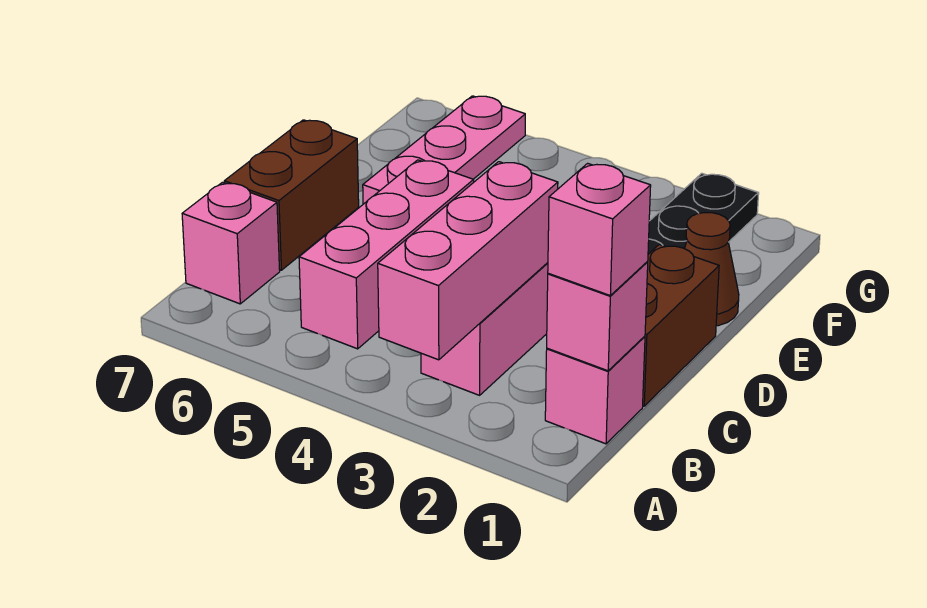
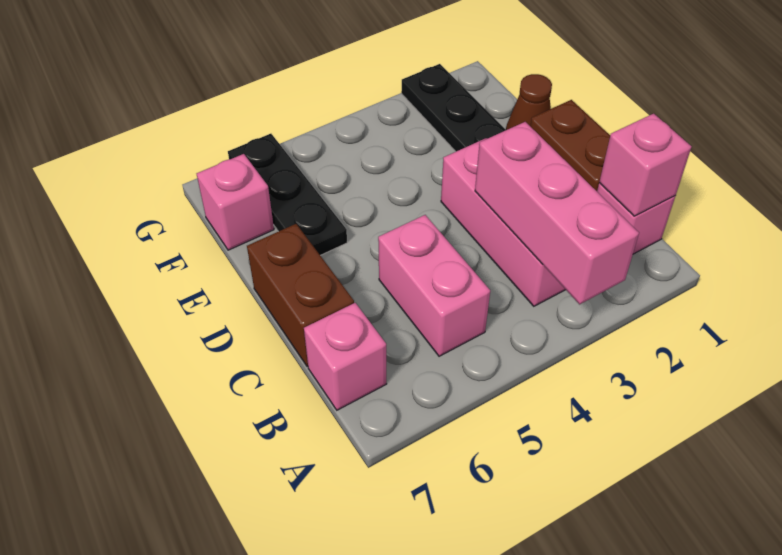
pink brick B1 level 3 -> pink brick F7 level 1
pink brick B5:D5 level 1 -> pink brick B5:C5 level 1
pink plate E6:G6 level 1 -> black plate E6:G6 level 1

